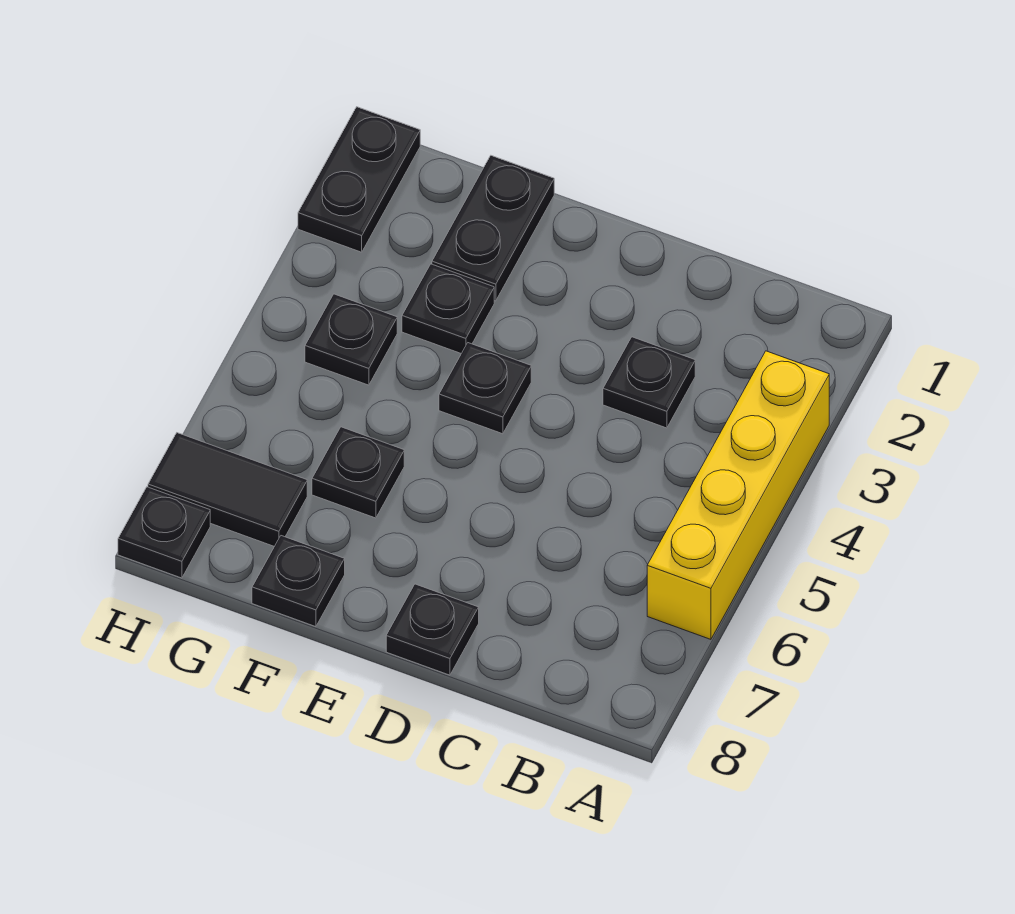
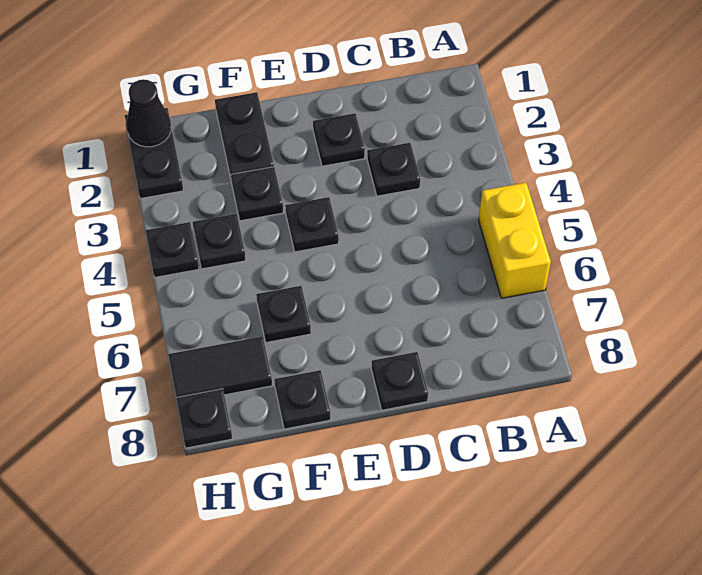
yellow brick A3:A6 level 1 -> yellow brick A5:A6 level 1
none -> black plate D2 level 1
none -> black cone H1 level 2
none -> black plate H4 level 1

